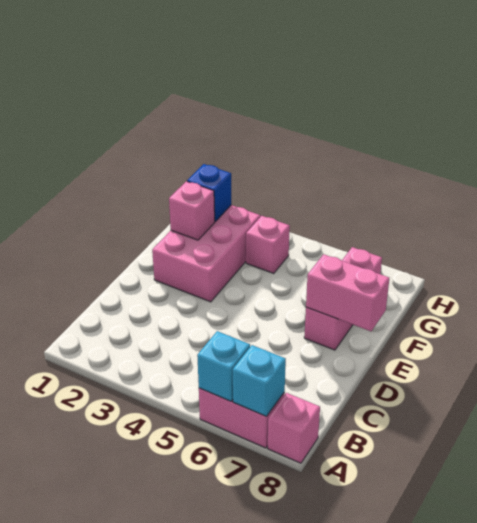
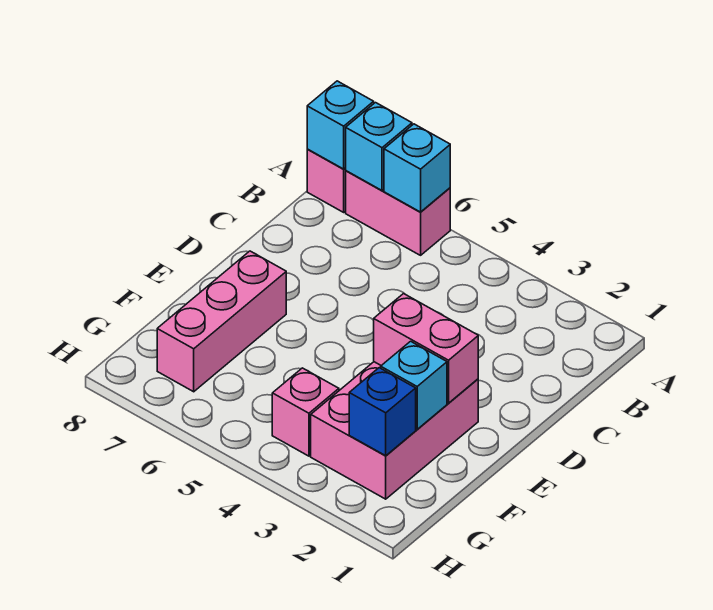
none -> cyan brick A8 level 2
pink brick E7:E8 level 2 -> pink brick E2:E3 level 2
pink brick F2 level 2 -> cyan brick F2 level 2

